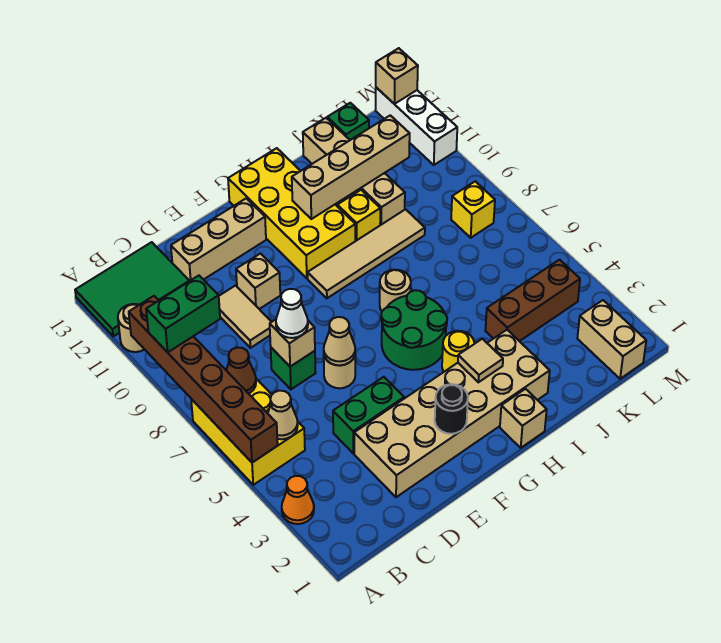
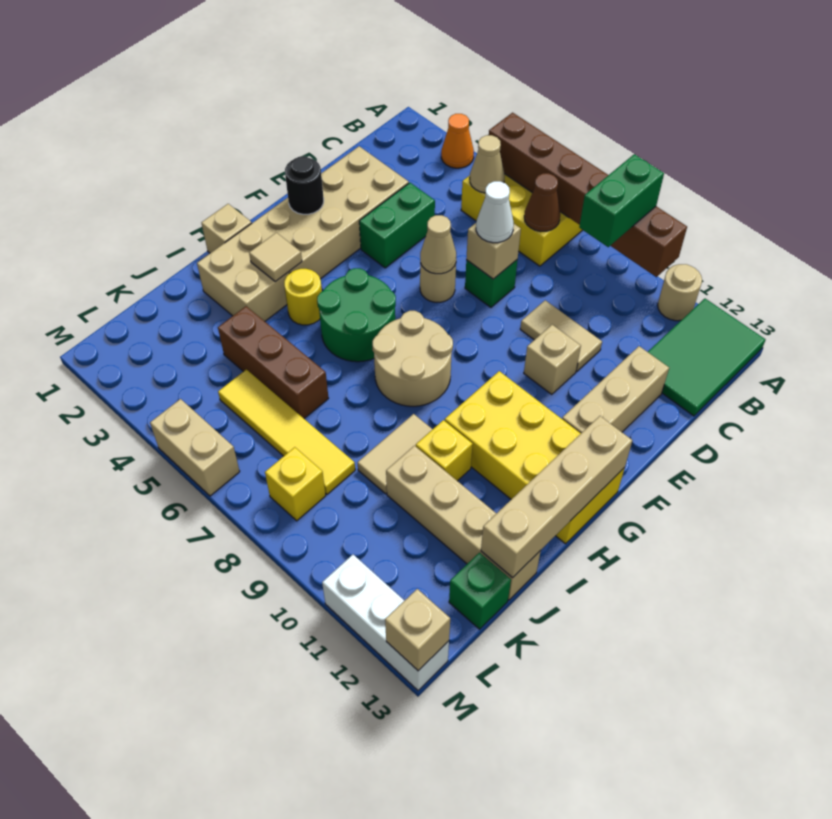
tan tile G9:J9 level 1 -> tan tile I9:J9 level 1
tan round brick H7 level 1 -> tan round brick G7:H8 level 1
tan brick H11:K11 level 2 -> tan brick G13:J13 level 2
brown brick J4:L4 level 1 -> brown brick J4:J6 level 1
none -> yellow tile K5:K8 level 1
tan brick L1:L2 level 1 -> tan brick M5:M6 level 1

